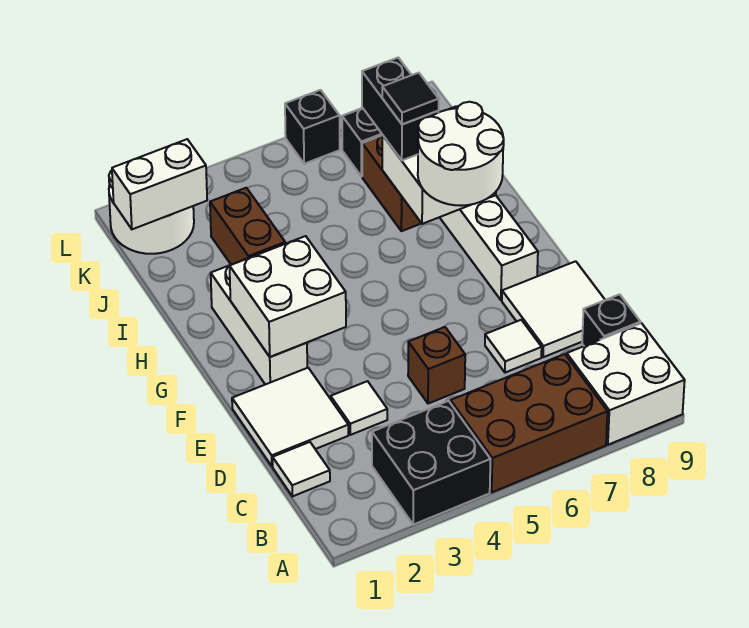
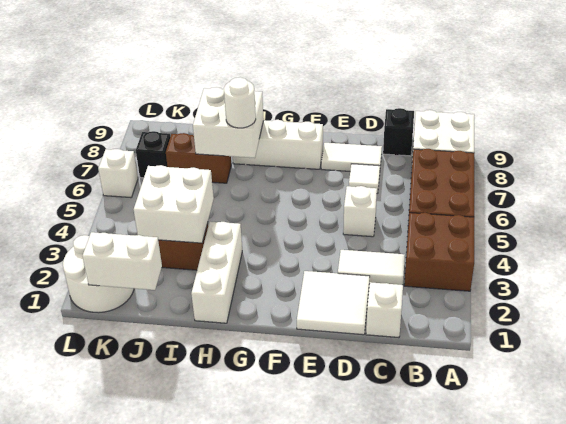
black brick A3:B4 level 1 -> brown brick A3:B4 level 1
white tile C1 level 1 -> white brick C1 level 1
white tile D3 level 1 -> white tile C3:D3 level 1
brown brick D5 level 1 -> white brick D5 level 1
white tile D8:E9 level 1 -> white tile D8:E8 level 1
white brick F2:H2 level 1 -> white brick H1:H3 level 1
white brick F2:G3 level 2 -> white brick I3:J4 level 2
white round brick G7:H8 level 3 -> white round brick H7 level 3
black brick I7:J7 level 3 -> none
black tile I7 level 4 -> none
white brick K1:K2 level 2 -> white brick J1:K1 level 2
black brick L6 level 1 -> white brick L6 level 1

